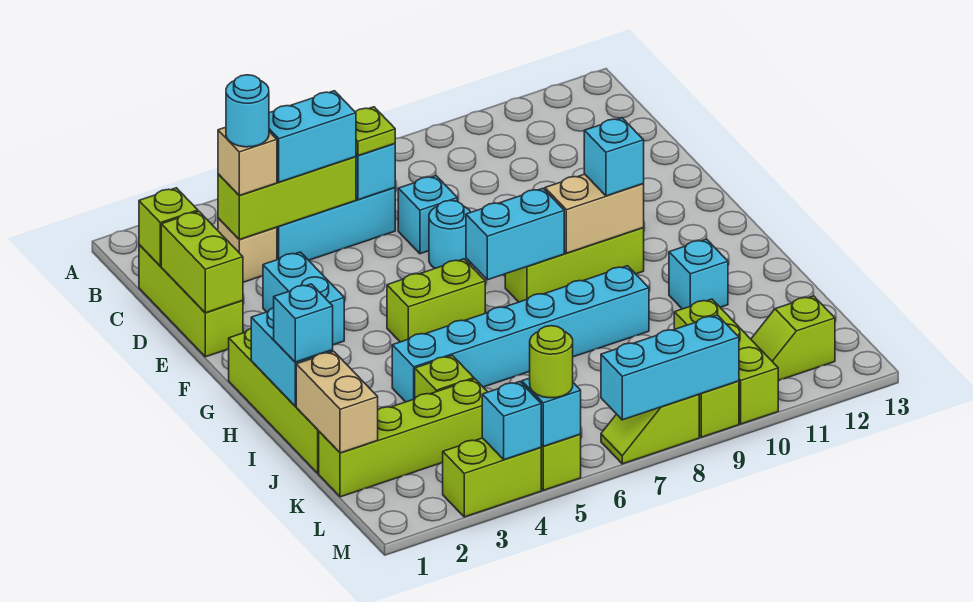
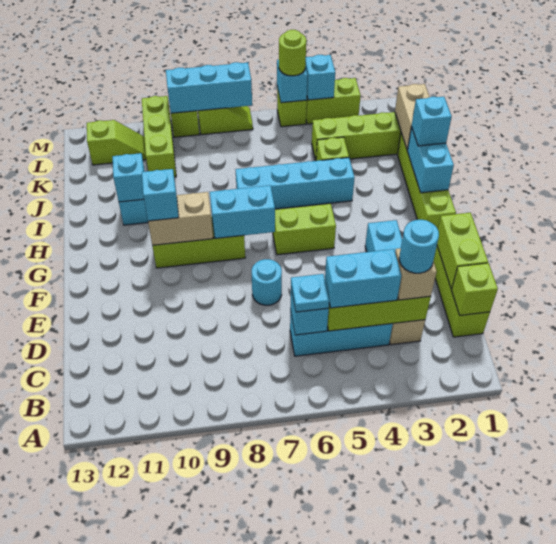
lime plate C6 level 3 -> cyan plate C6 level 3
cyan brick D7 level 1 -> cyan brick I11 level 2
cyan brick I4:I9 level 1 -> cyan brick I4:I7 level 1

